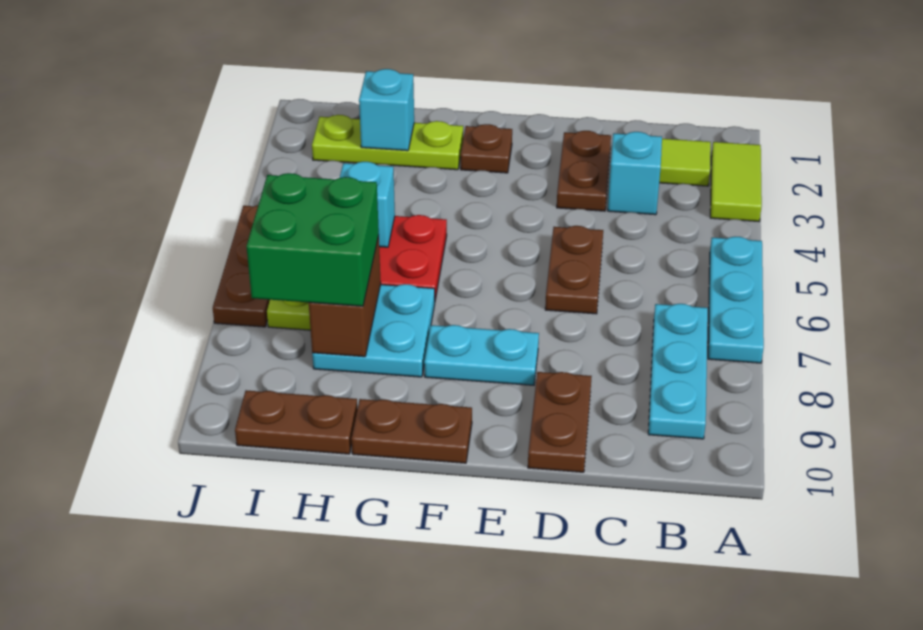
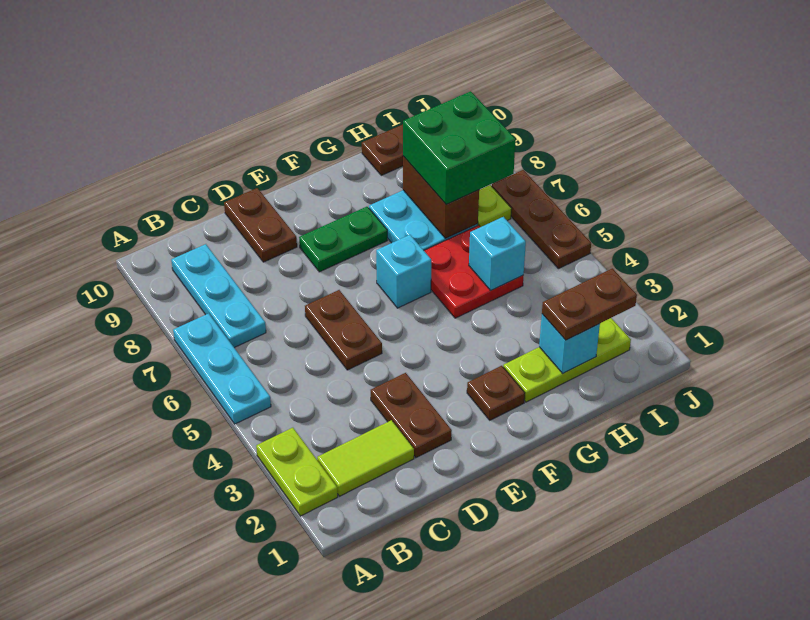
lime tile A2:A3 level 1 -> lime plate A2:A3 level 1
cyan brick C3 level 1 -> cyan brick F6 level 1
cyan plate E8:F8 level 1 -> green plate E8:F8 level 1
brown plate F10:G10 level 1 -> brown plate H2:I2 level 3

